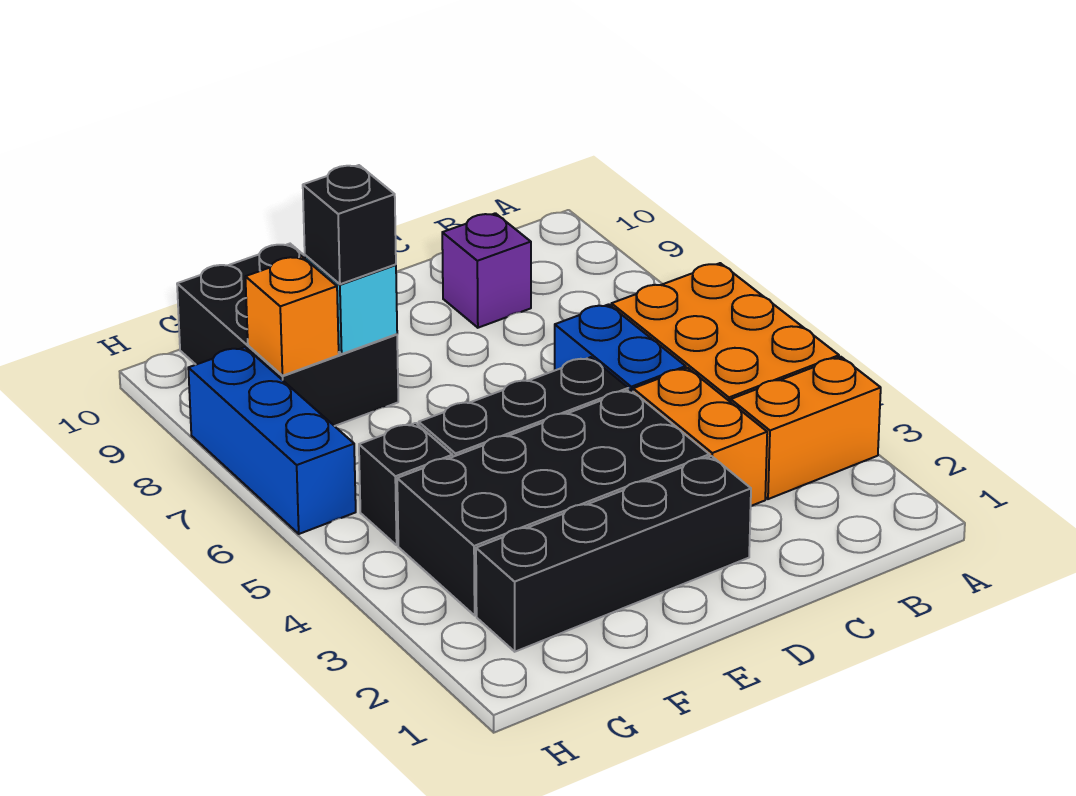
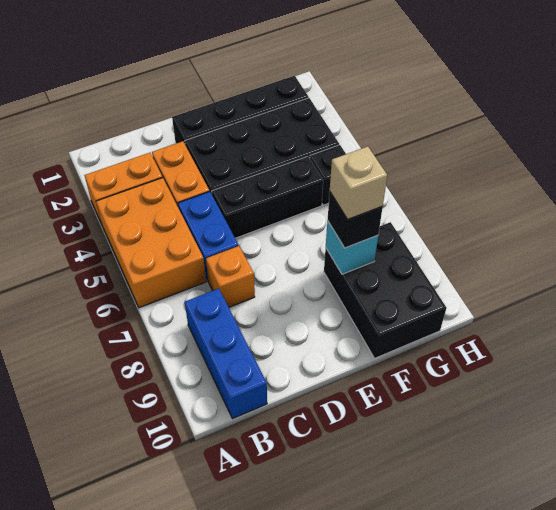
purple brick C9 level 1 -> none
none -> tan brick F8 level 4
orange brick G8 level 2 -> orange brick C7 level 1
blue brick H6:H8 level 1 -> blue brick B8:B10 level 1

